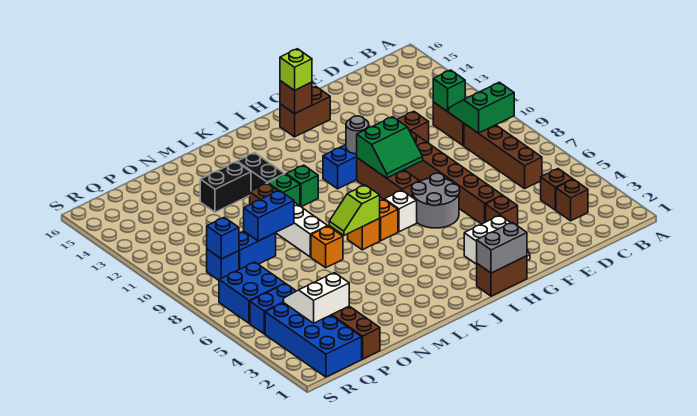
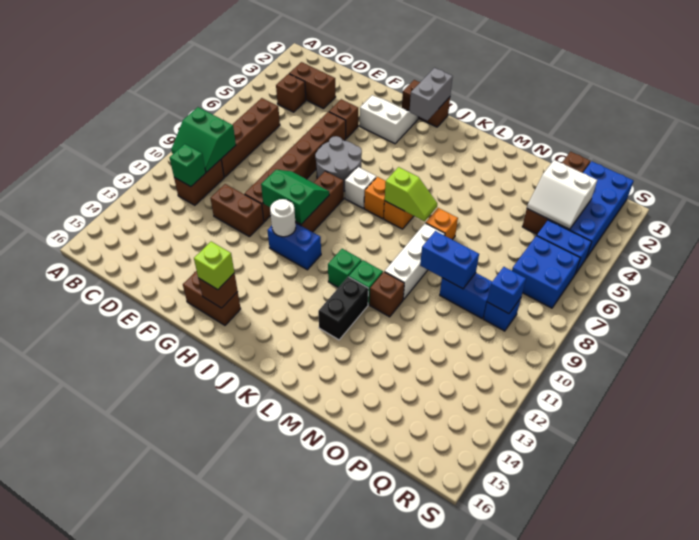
brown brick C3 level 1 -> brown brick C3:D3 level 1
grey brick H1:I1 level 2 -> grey brick I1:I2 level 2
grey round brick H11 level 2 -> white round brick H11 level 2
black brick M13:N13 level 1 -> none

